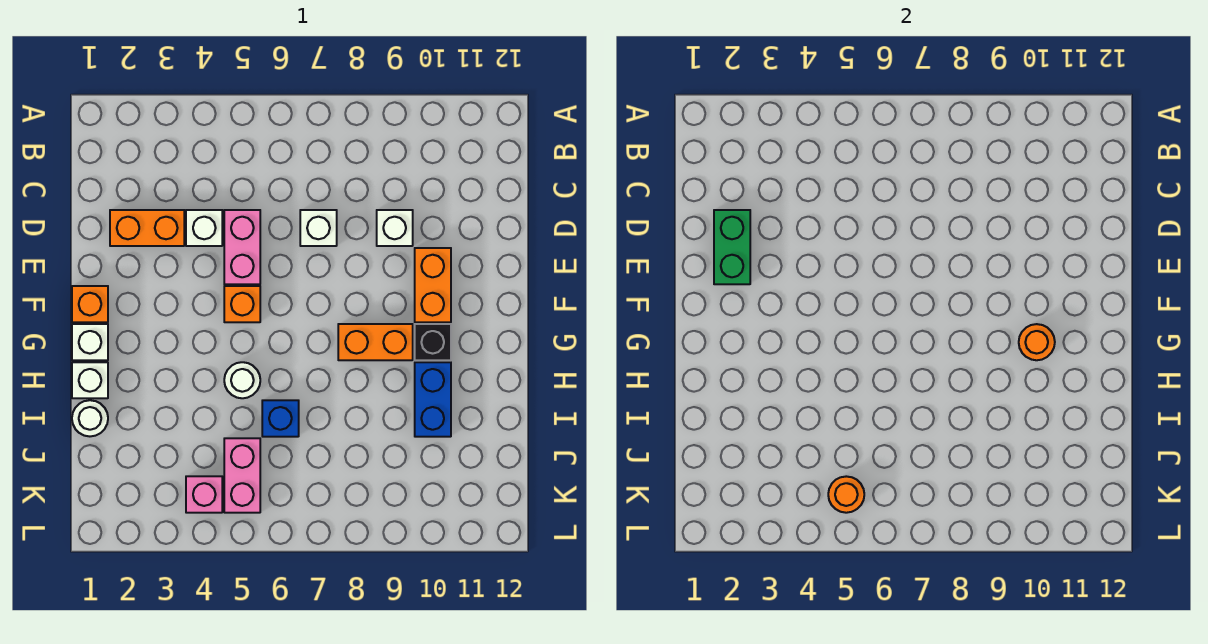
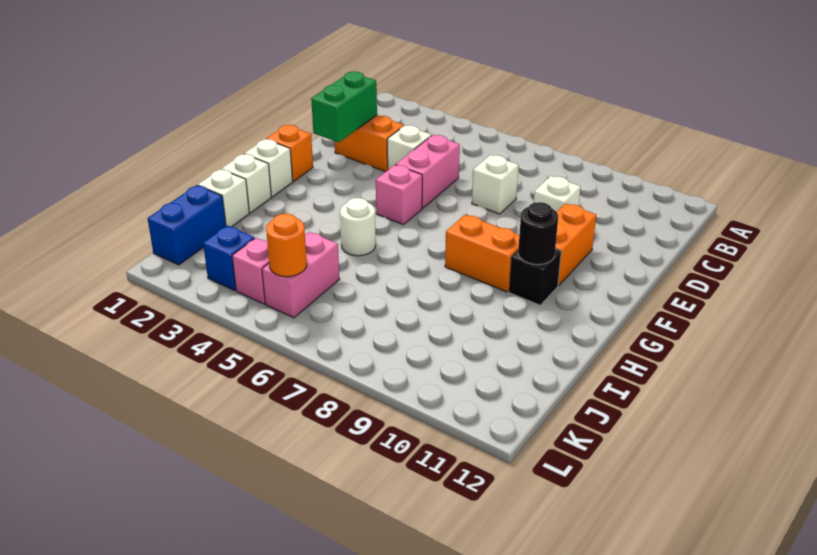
orange brick F5 level 1 -> pink brick F5 level 1
orange round brick G10 level 2 -> black round brick G10 level 2
blue brick H10:I10 level 1 -> blue brick J1:K1 level 1
white round brick I1 level 1 -> white brick I1 level 1
blue brick I6 level 1 -> blue brick K3 level 1

